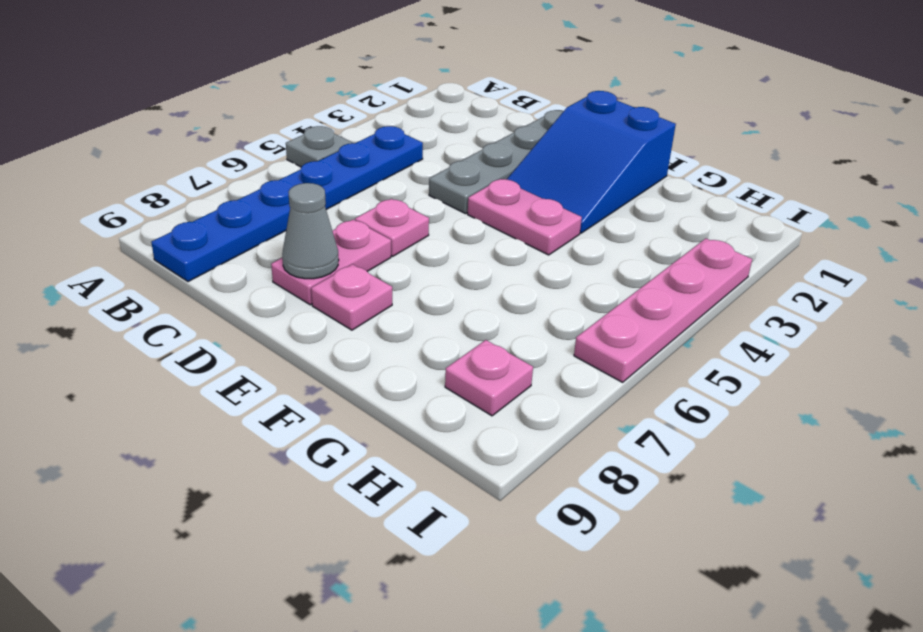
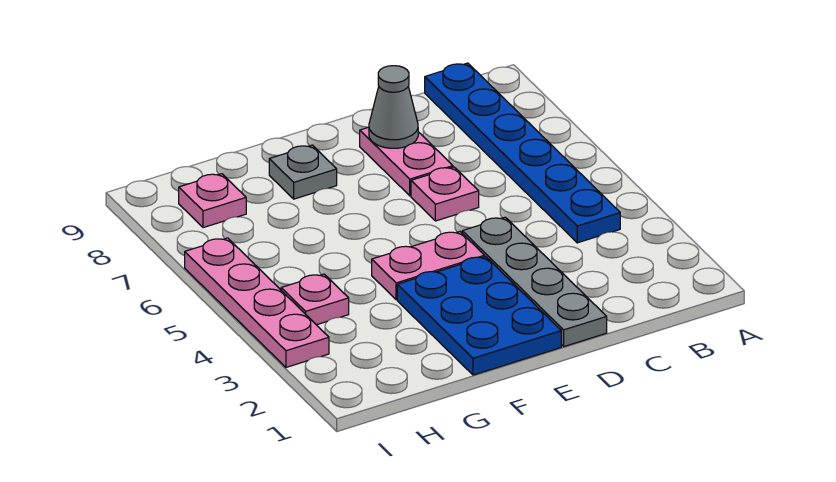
grey plate A5 level 1 -> grey plate F8 level 1
blue slope E1:F3 level 1 top 1 -> blue plate E1:F3 level 1
pink plate E8 level 1 -> pink plate H4 level 1

